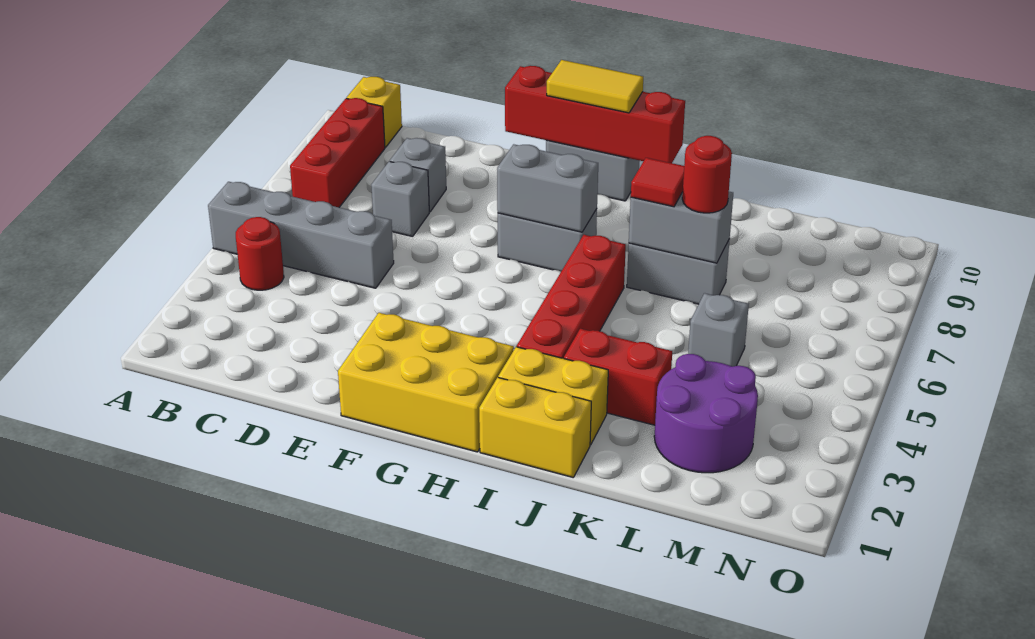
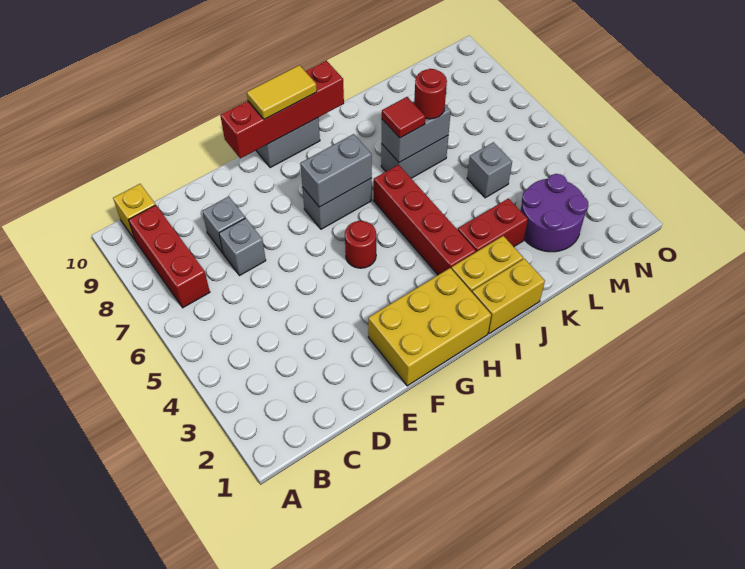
grey brick A5:D5 level 1 -> none
red round brick B4 level 1 -> red round brick G5 level 1

